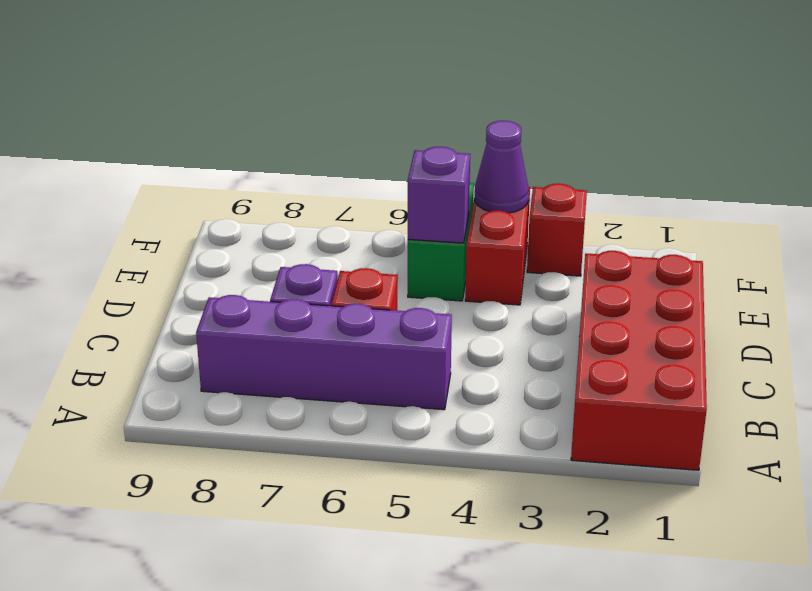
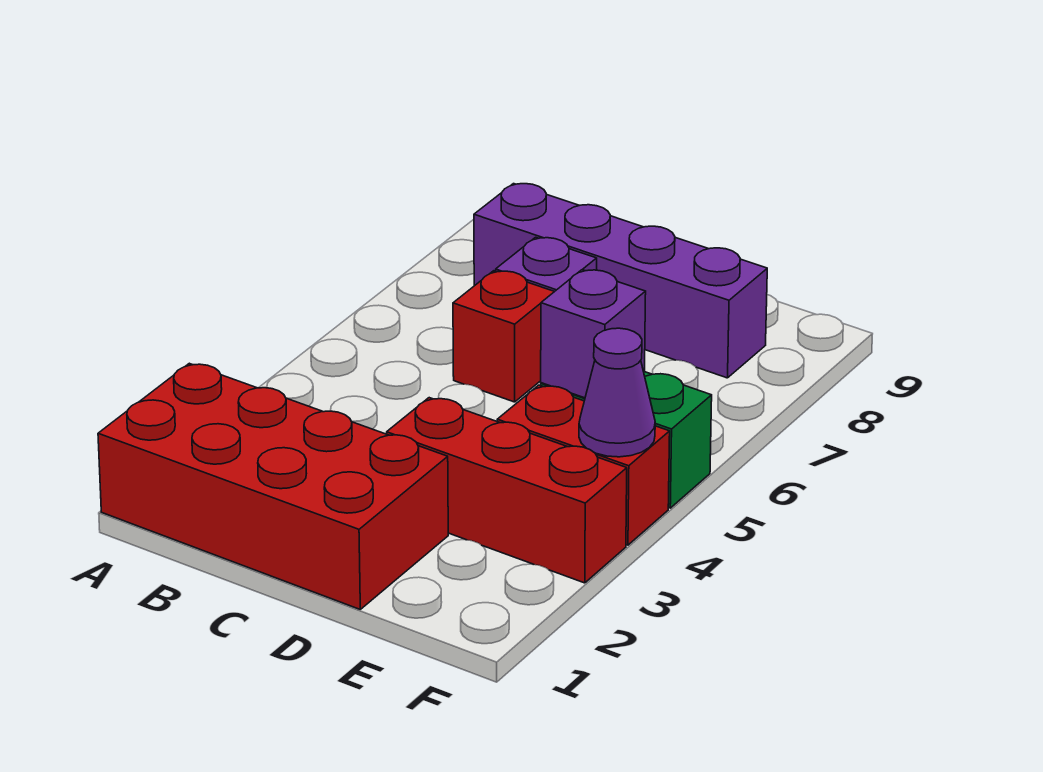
purple brick B5:B8 level 1 -> purple brick B8:E8 level 1
red brick F3 level 1 -> red brick D3:F3 level 1

